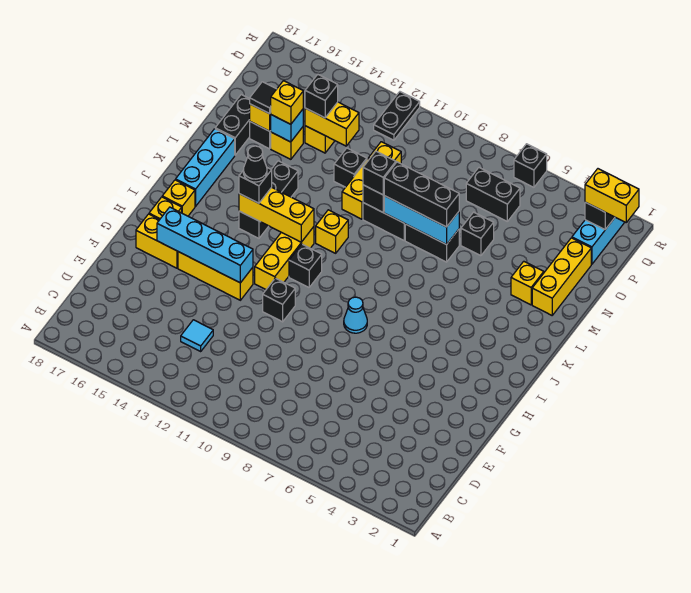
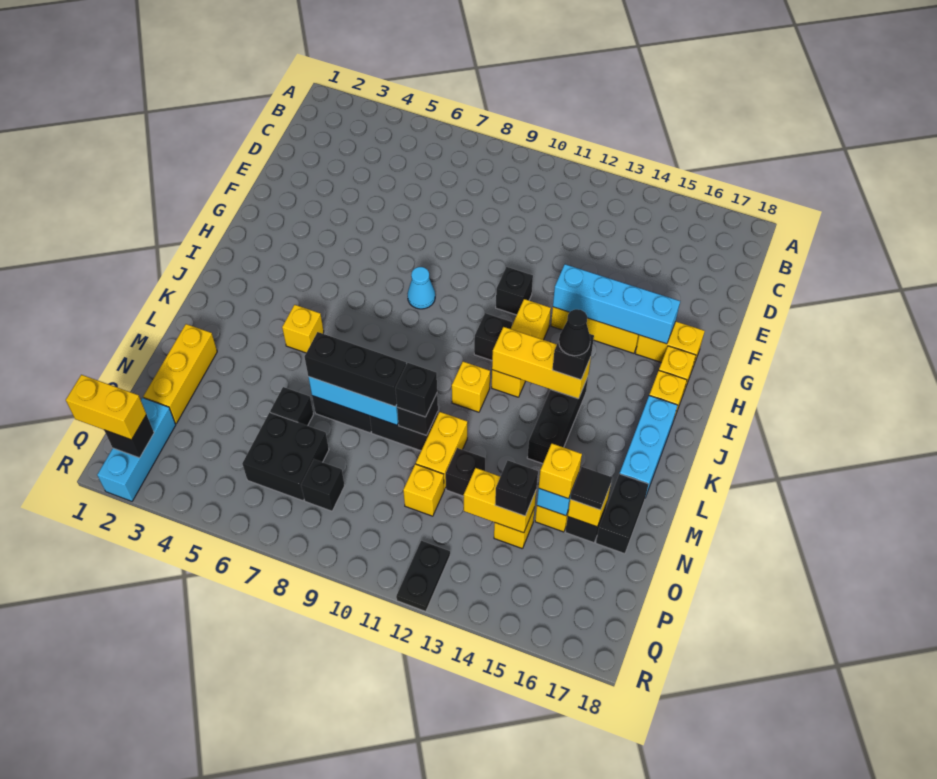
cyan tile D13 level 1 -> none
yellow brick M3 level 1 -> yellow brick K5 level 1
black brick P6:P7 level 1 -> black brick O6:P7 level 1
black brick R6 level 1 -> black brick P8 level 1

